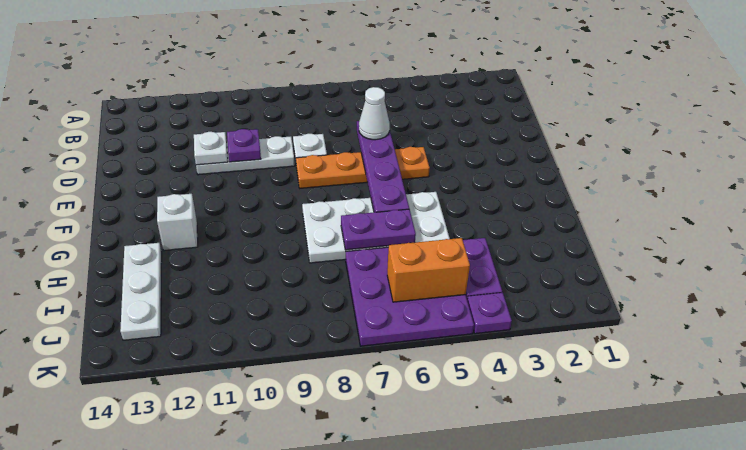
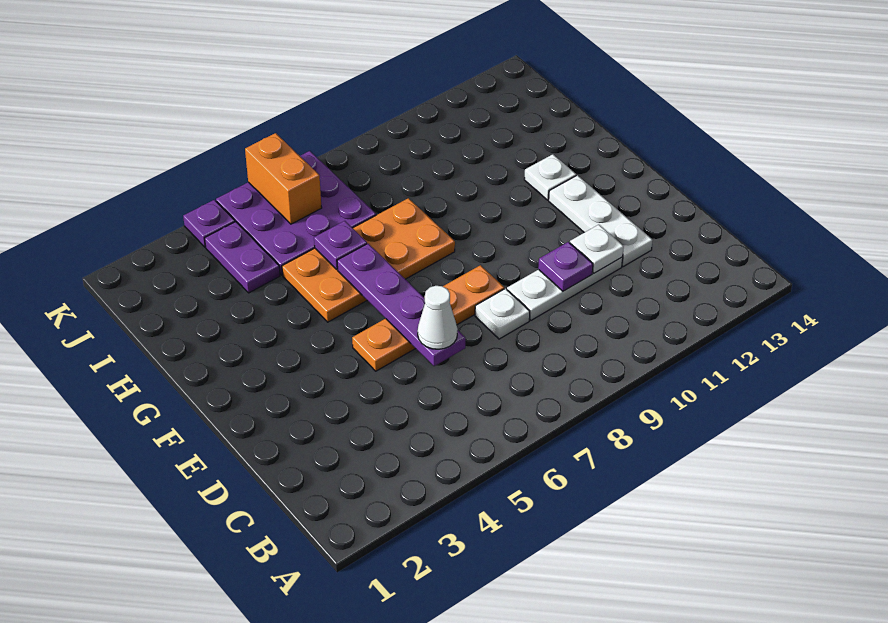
white plate G5:H8 level 1 -> orange plate G5:H8 level 1
white brick G12 level 1 -> white plate G12 level 1
purple plate H6:H7 level 2 -> purple plate H6 level 2
white plate H13:J13 level 1 -> white plate D12:F12 level 1
orange brick J5:J6 level 2 -> orange brick J6:K6 level 2

